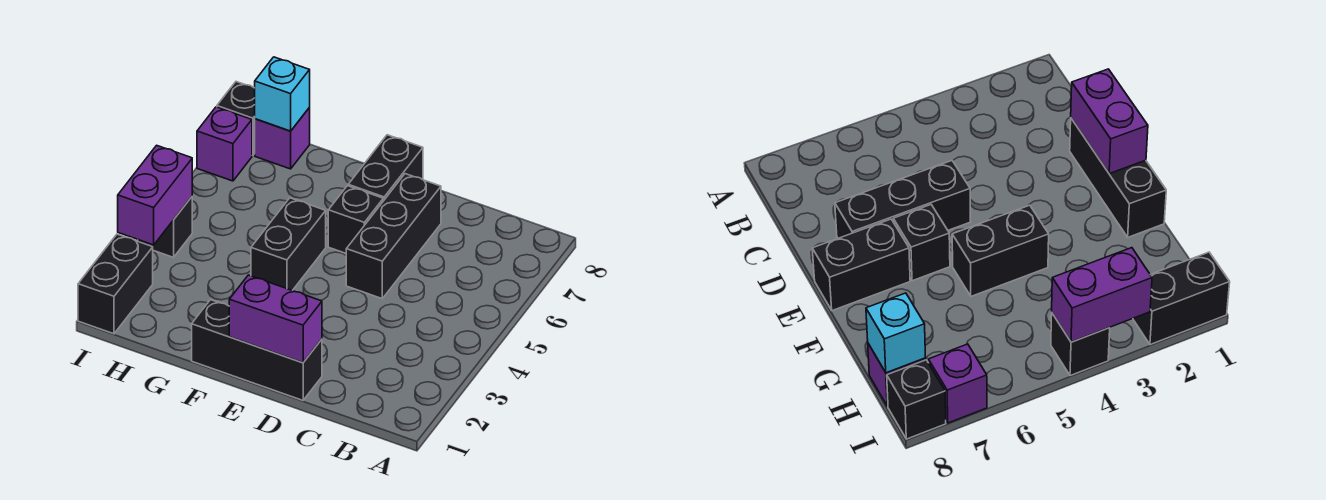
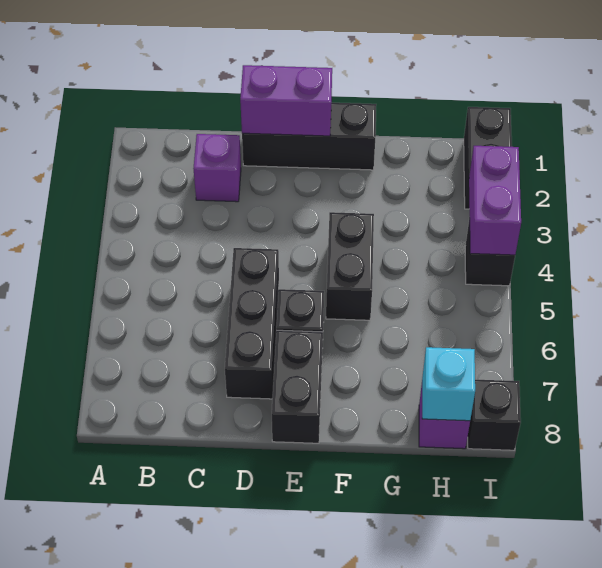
purple brick I7 level 1 -> purple brick C2 level 1

